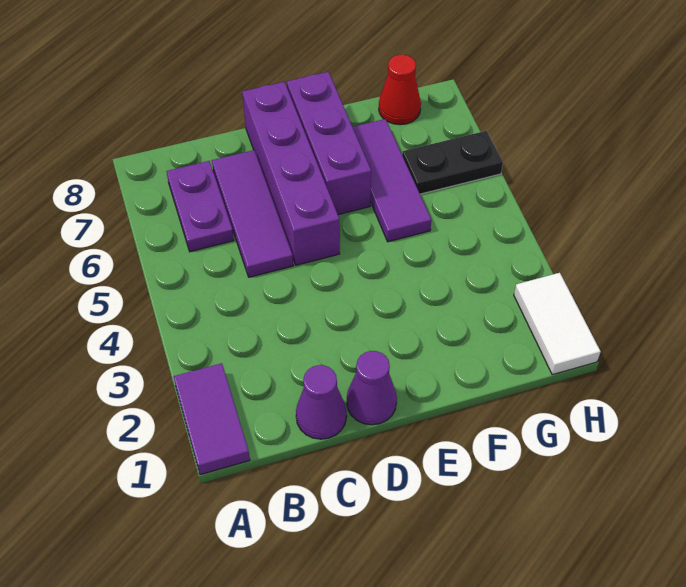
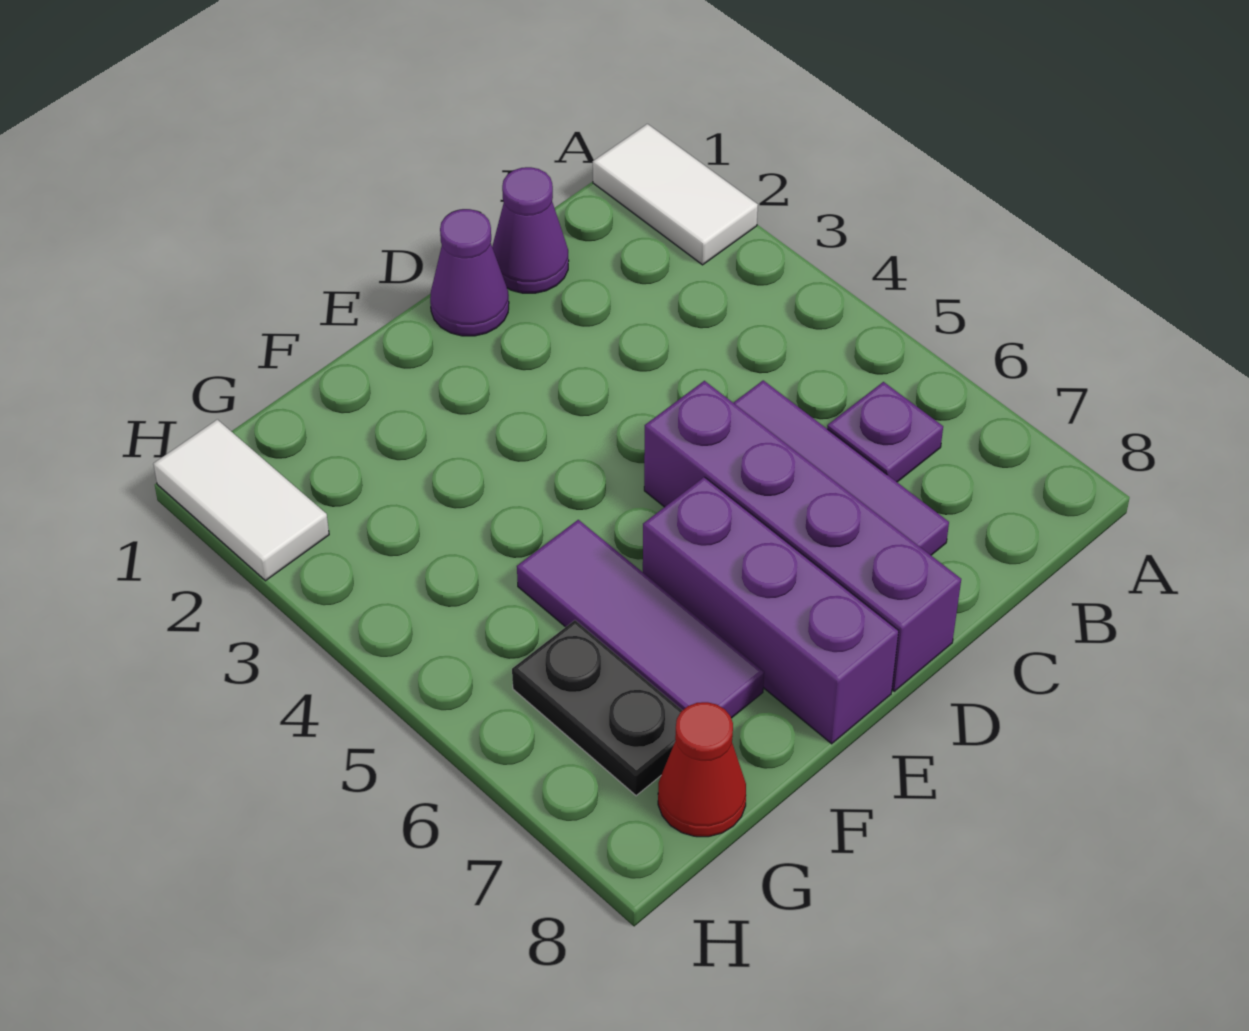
purple tile A1:A2 level 1 -> white tile A1:A2 level 1
purple plate B6:B7 level 1 -> purple plate B6 level 1
black plate G6:H6 level 1 -> black plate G6:G7 level 1

